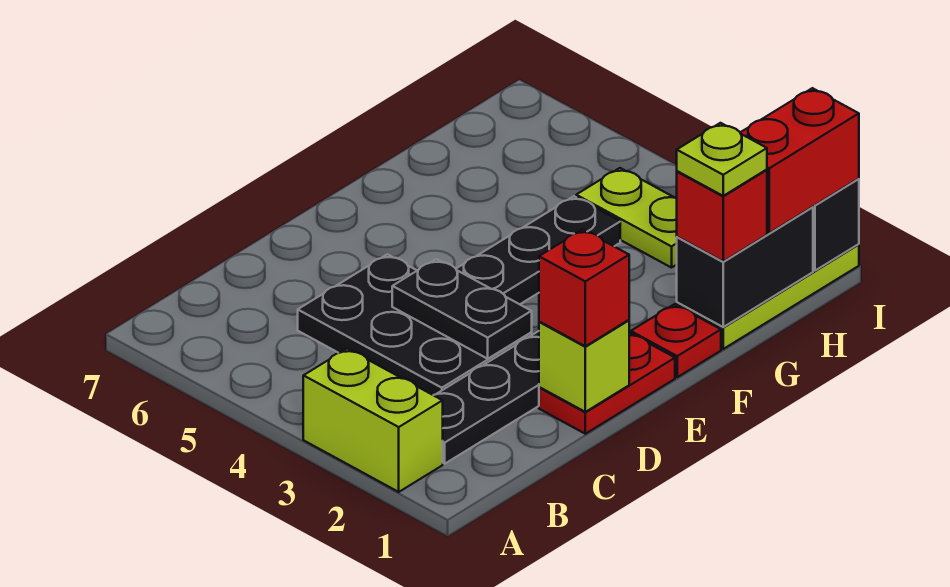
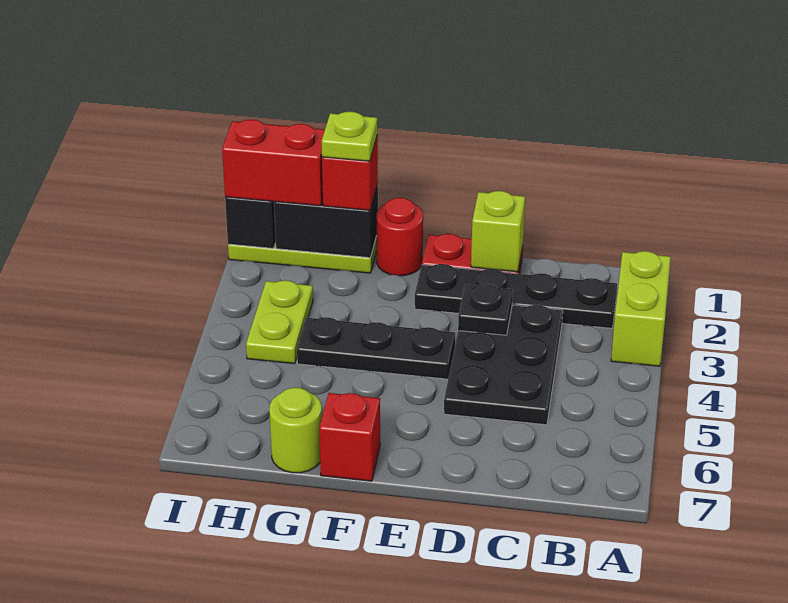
red brick D1 level 3 -> red brick F7 level 1
black plate D3:D4 level 2 -> black plate D3 level 2
red plate F1 level 1 -> red round brick F1 level 1
none -> lime round brick G7 level 1

